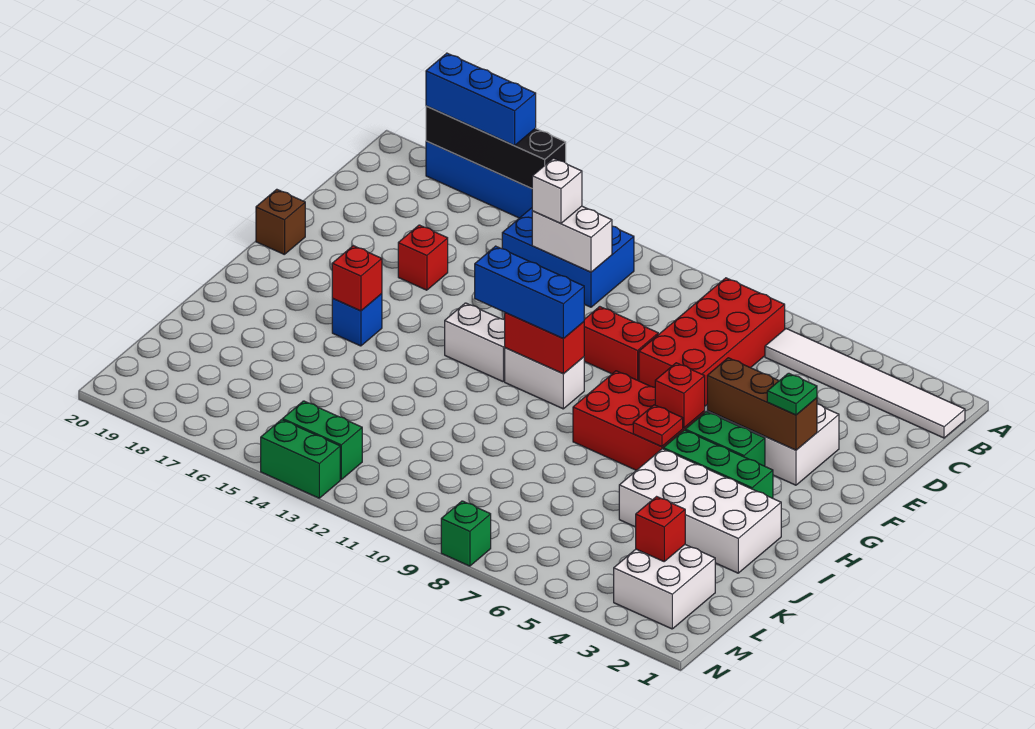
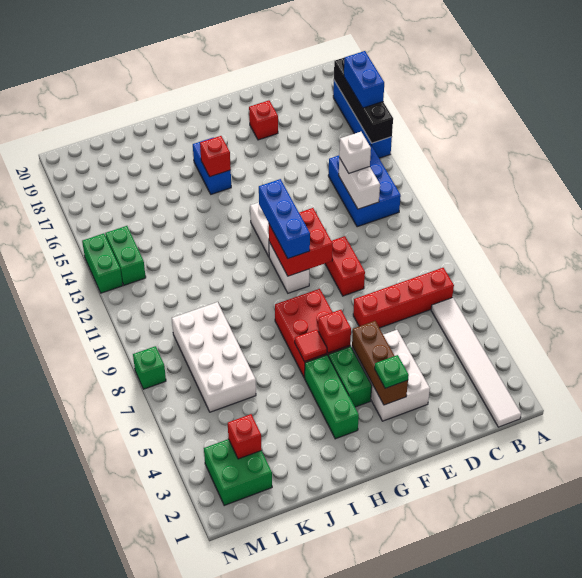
blue brick A16:A18 level 3 -> blue brick A16:A17 level 3
red brick B7:E8 level 1 -> red brick B7:E7 level 1
red brick E16 level 1 -> red brick E18 level 1
brown brick F20 level 1 -> none
red brick G10:G11 level 2 -> red brick F10:G11 level 2
red plate H6 level 2 -> red tile H6 level 2
blue brick H16 level 1 -> blue brick H16:H17 level 1
white brick I2:J5 level 1 -> white brick K6:L9 level 1
white brick L2:M3 level 1 -> green brick L2:M3 level 1

